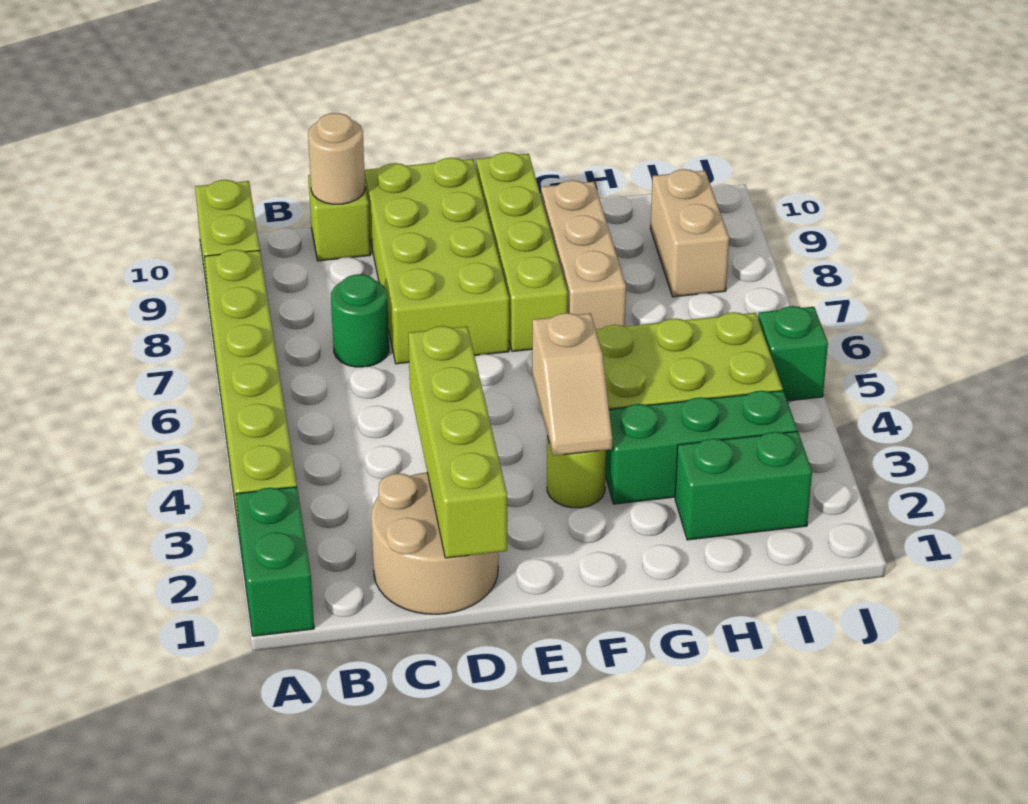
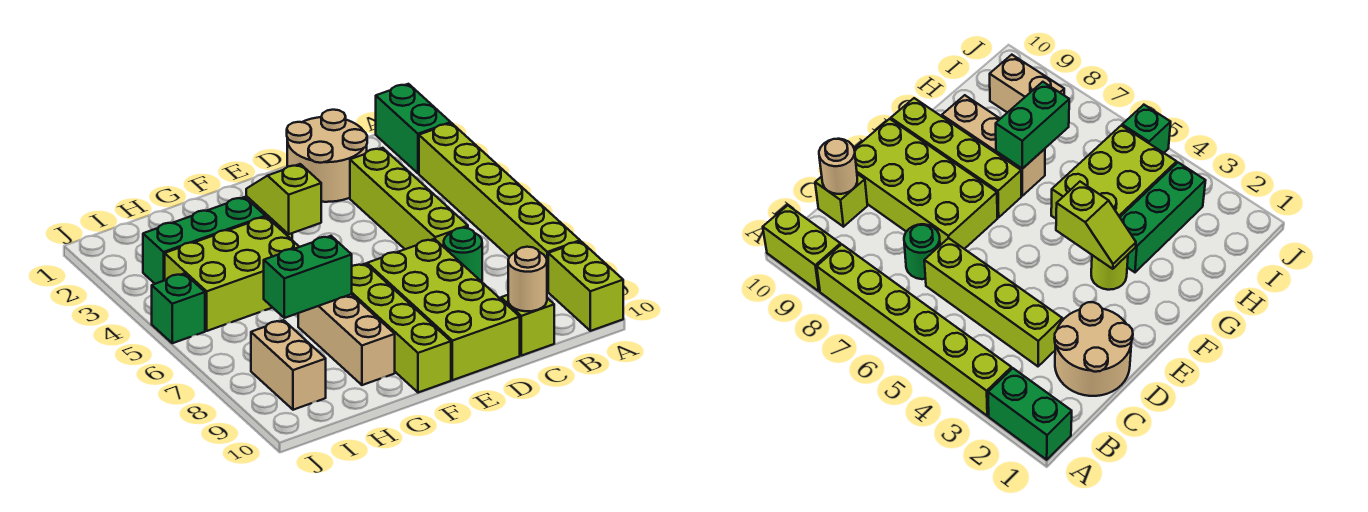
lime brick D1:D4 level 2 -> lime brick C3:C6 level 1
tan slope F3:F4 level 2 top 4 -> lime slope F3:F4 level 2 top 4
green brick H2:I2 level 1 -> green brick G7:H7 level 2

